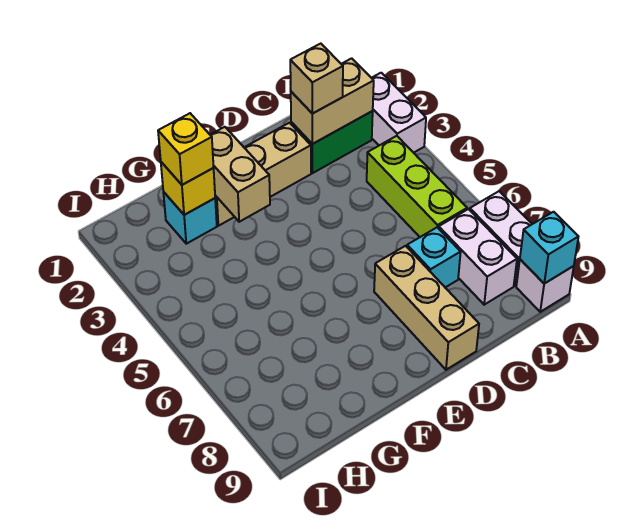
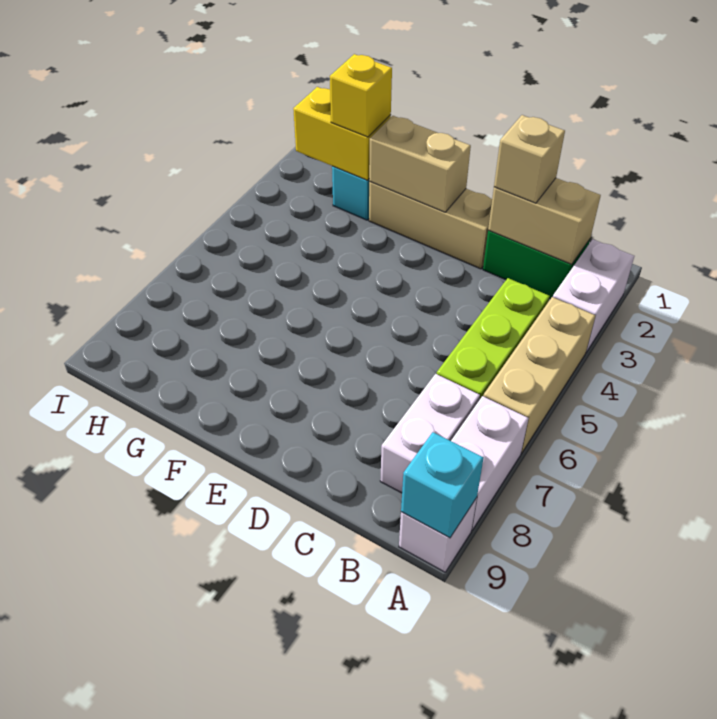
cyan brick C7 level 1 -> none
tan brick D7:D9 level 1 -> tan brick A4:A6 level 1
tan brick F2:F3 level 2 -> tan brick E2:F2 level 2
yellow brick G2 level 2 -> yellow brick G2:H2 level 2

